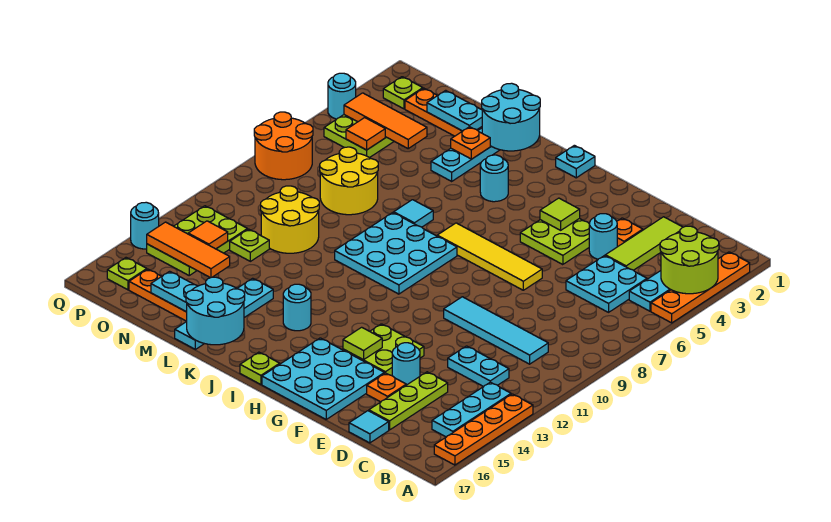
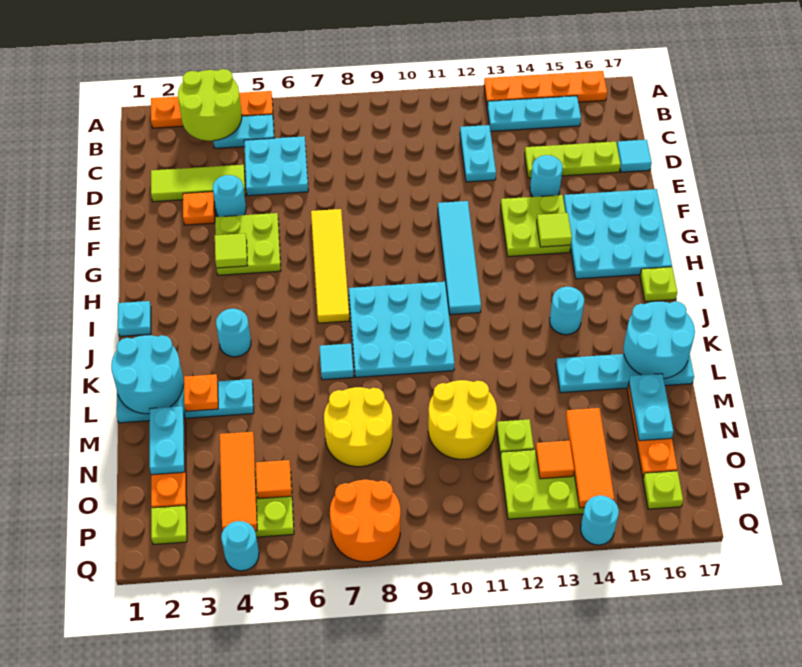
cyan tile C10:F10 level 1 -> cyan tile F11:I11 level 1
orange plate E15 level 1 -> none

